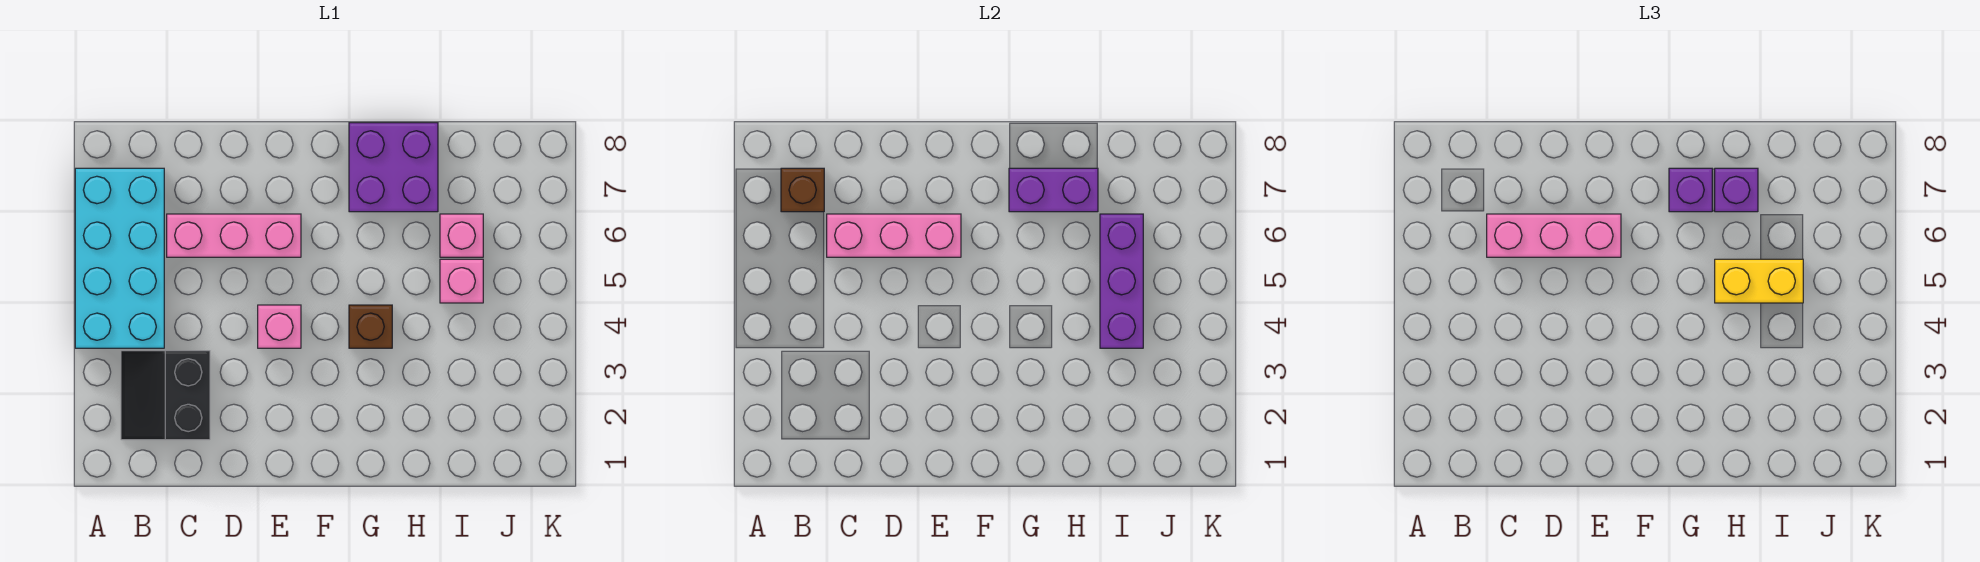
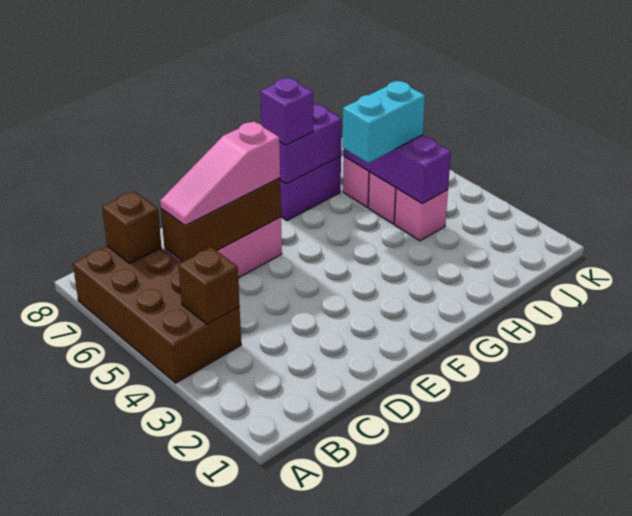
cyan brick A4:B7 level 1 -> brown brick A4:B7 level 1
black slope B2:C3 level 1 top C -> none
pink brick C6:E6 level 2 -> brown brick C6:E6 level 2
pink brick C6:E6 level 3 -> pink slope C6:E6 level 3 top E
pink brick E4 level 1 -> pink brick I4 level 1
brown brick G4 level 1 -> brown brick B4 level 2
yellow brick H5:I5 level 3 -> cyan brick H5:I5 level 3
purple brick H7 level 3 -> none

